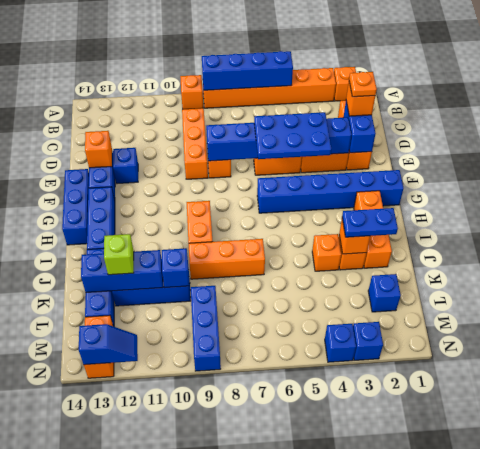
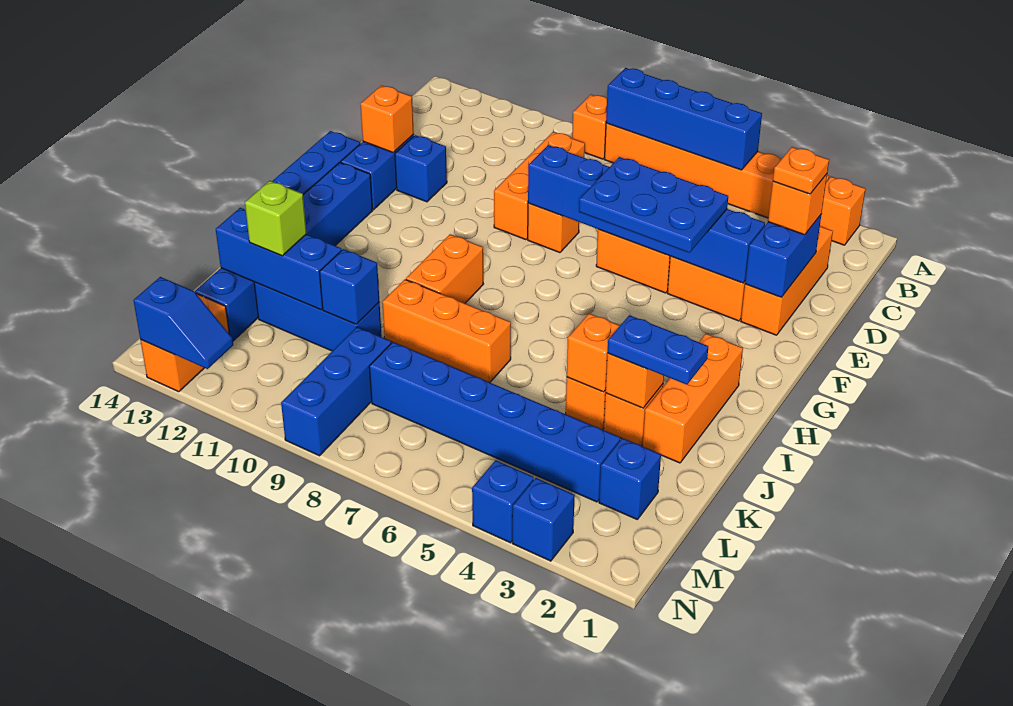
blue brick G1:G6 level 1 -> blue brick L3:L8 level 1
none -> orange brick J4 level 2

